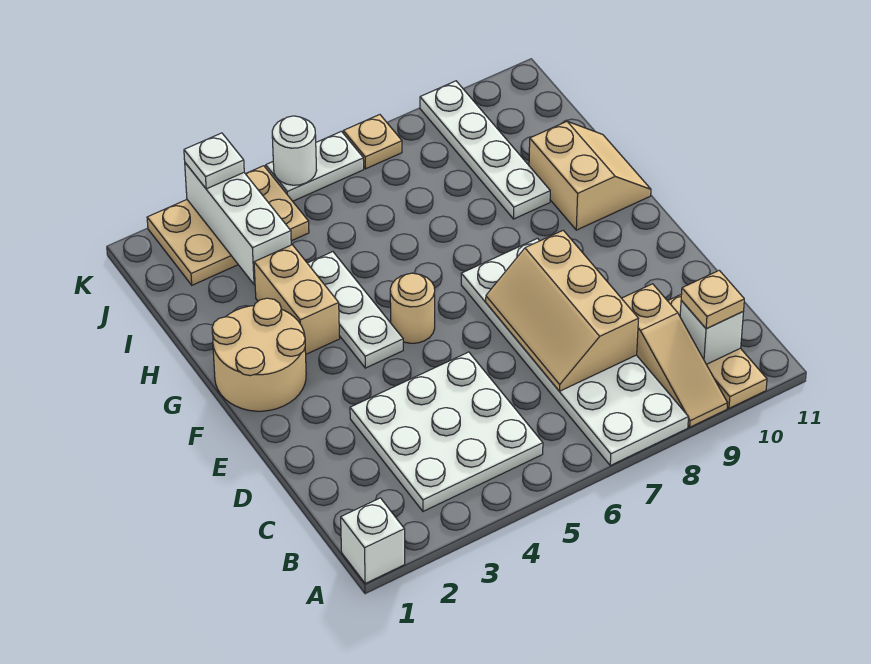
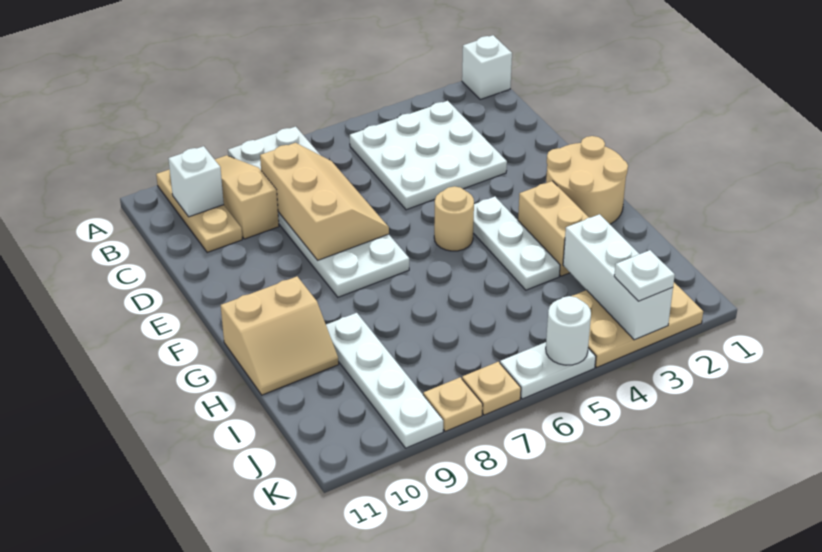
tan plate B10 level 3 -> tan plate K8 level 1
tan slope G10:H11 level 1 top 10 -> tan slope G10:H11 level 1 top G

